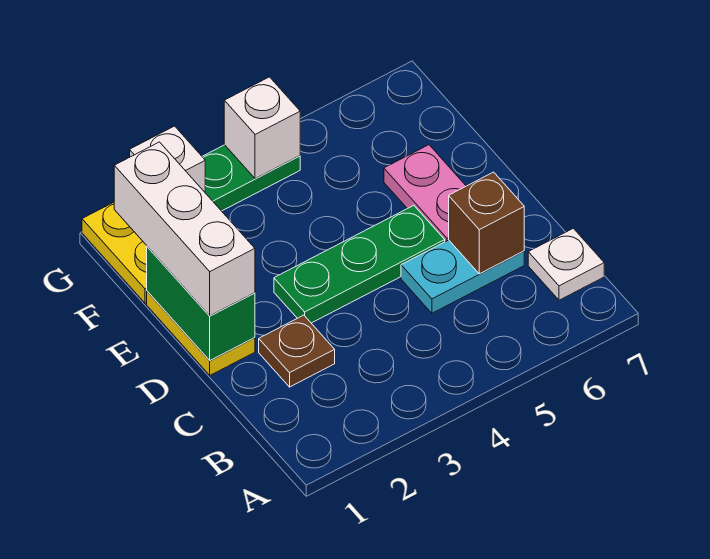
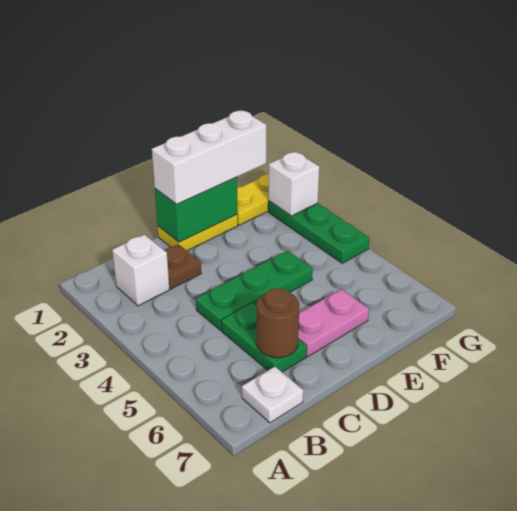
cyan plate C5:C6 level 1 -> green plate C5:C6 level 1
brown brick C6 level 2 -> brown round brick C6 level 2
green plate D3:D5 level 1 -> green plate C4:E4 level 1
white brick G4 level 2 -> white brick B2 level 1

